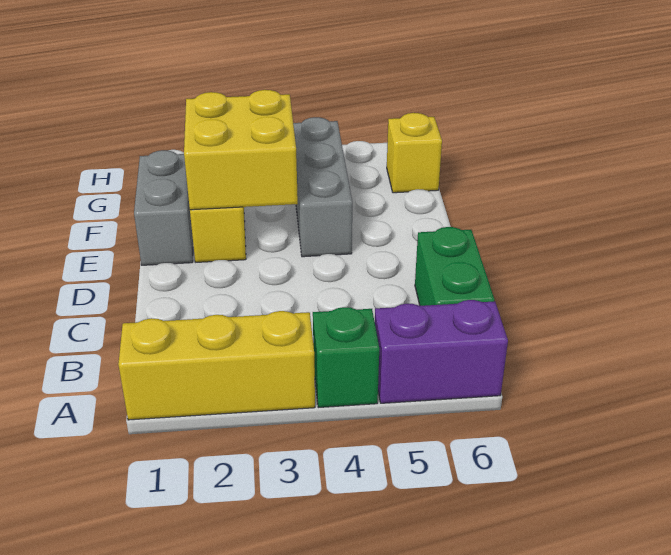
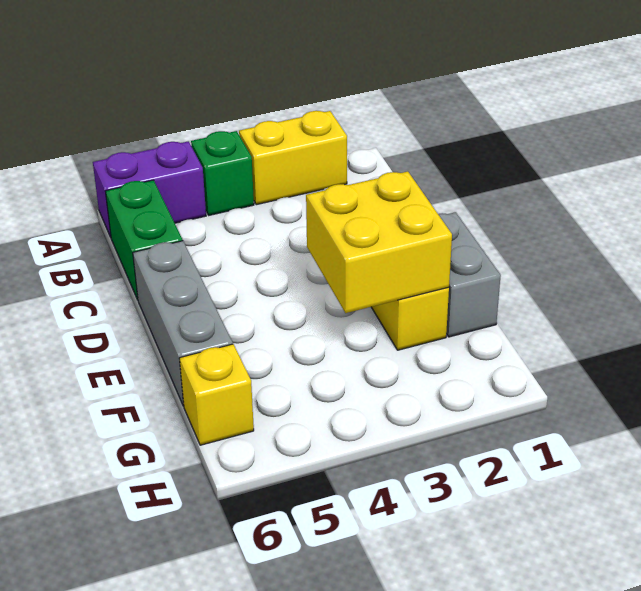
yellow brick A1:A3 level 1 -> yellow brick A2:A3 level 1
grey brick E4:G4 level 1 -> grey brick D6:F6 level 1

